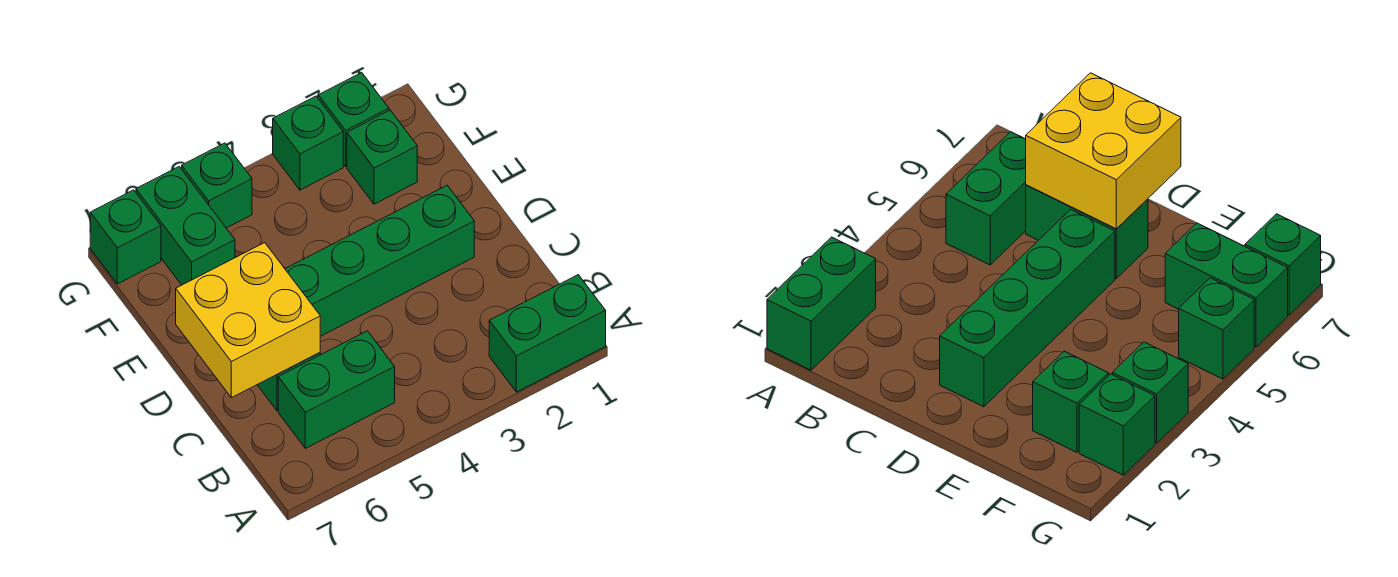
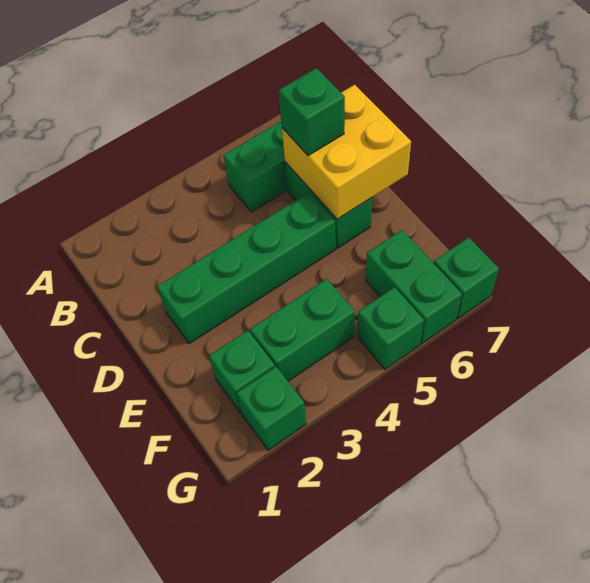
green brick A1:A2 level 1 -> green brick F3:F4 level 1
green brick G3 level 1 -> green brick C6 level 3

